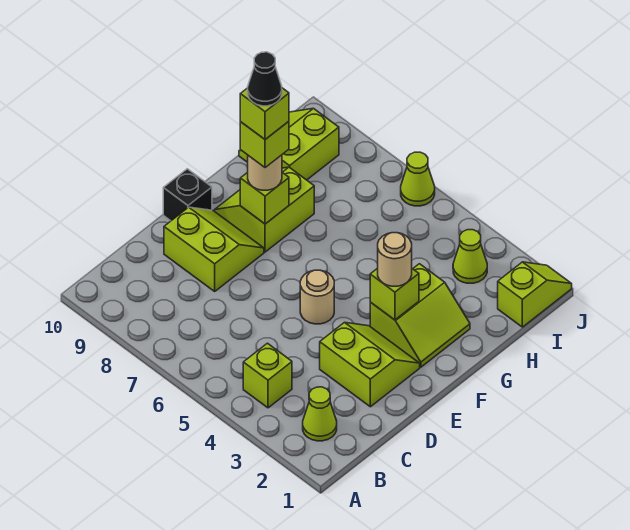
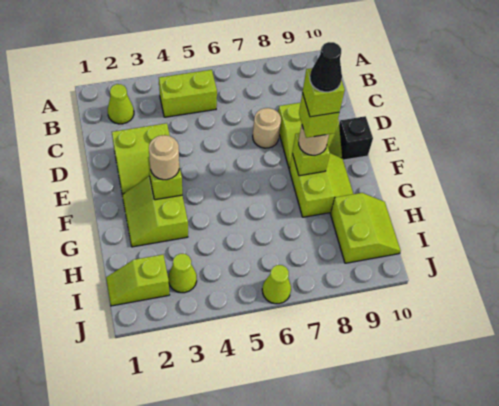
lime brick B4 level 1 -> lime brick B4:B5 level 1
tan round brick E5 level 1 -> tan round brick D7 level 1
lime slope I1:J1 level 1 top I -> lime slope I1:I2 level 1 top 2

